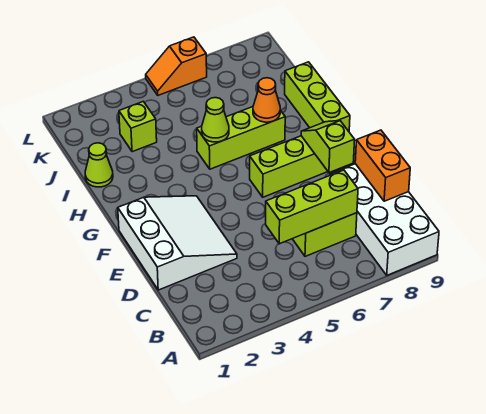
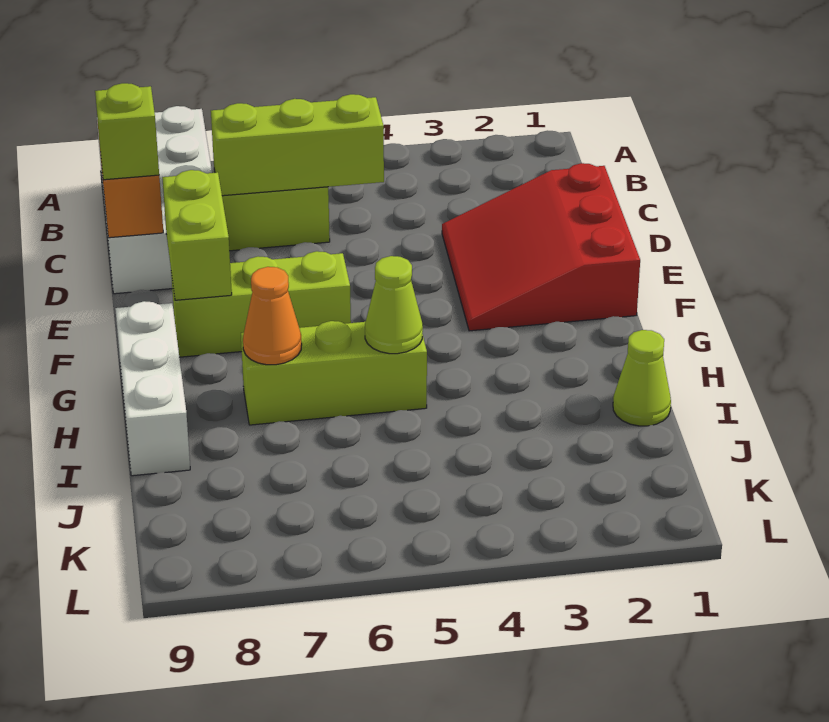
white slope D1:F3 level 1 top 1 -> red slope D1:F3 level 1 top 1
lime slope E8:F8 level 2 top E -> lime brick E8:F8 level 2
lime brick G9:I9 level 1 -> white brick G9:I9 level 1
lime brick J3 level 1 -> lime brick D9 level 3
orange slope L5:L6 level 1 top 6 -> none

